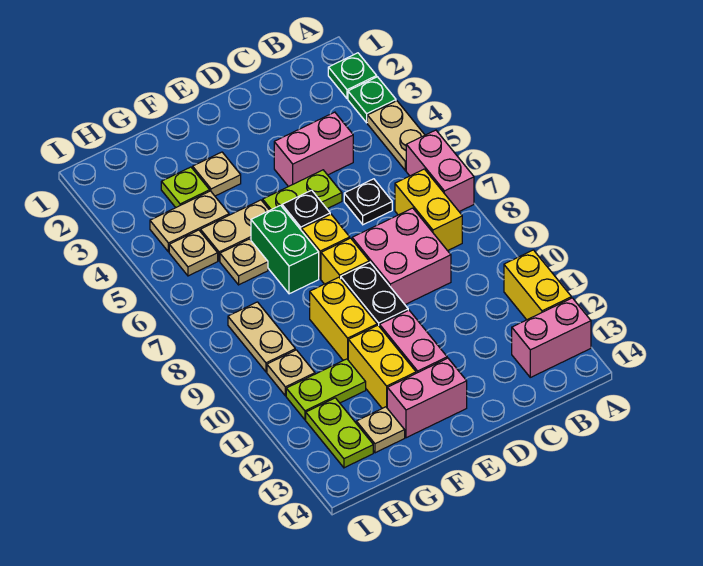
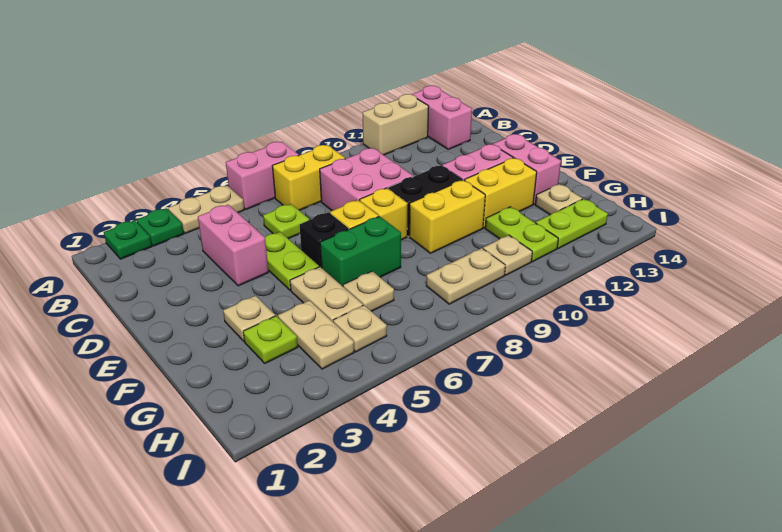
yellow brick A11:A12 level 1 -> tan brick A11:A12 level 1
black plate C6 level 1 -> lime plate C6 level 1

